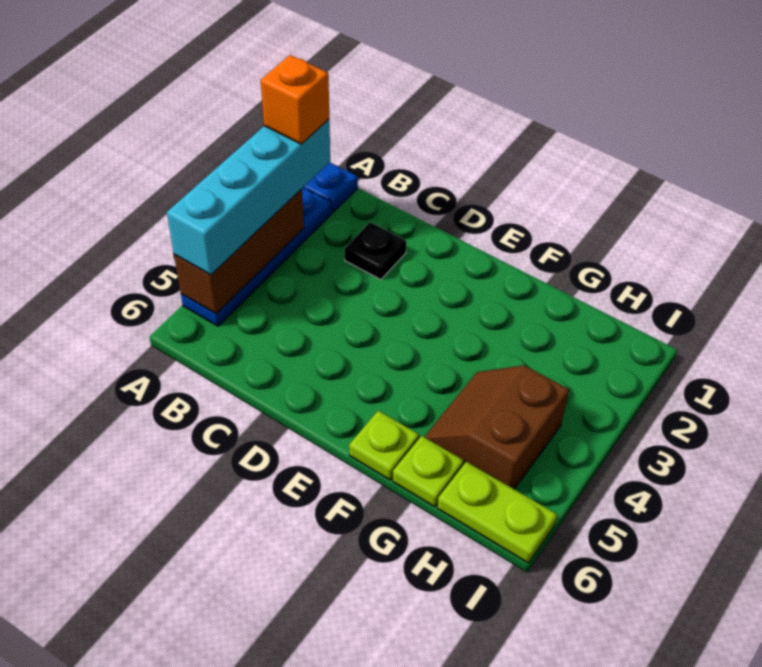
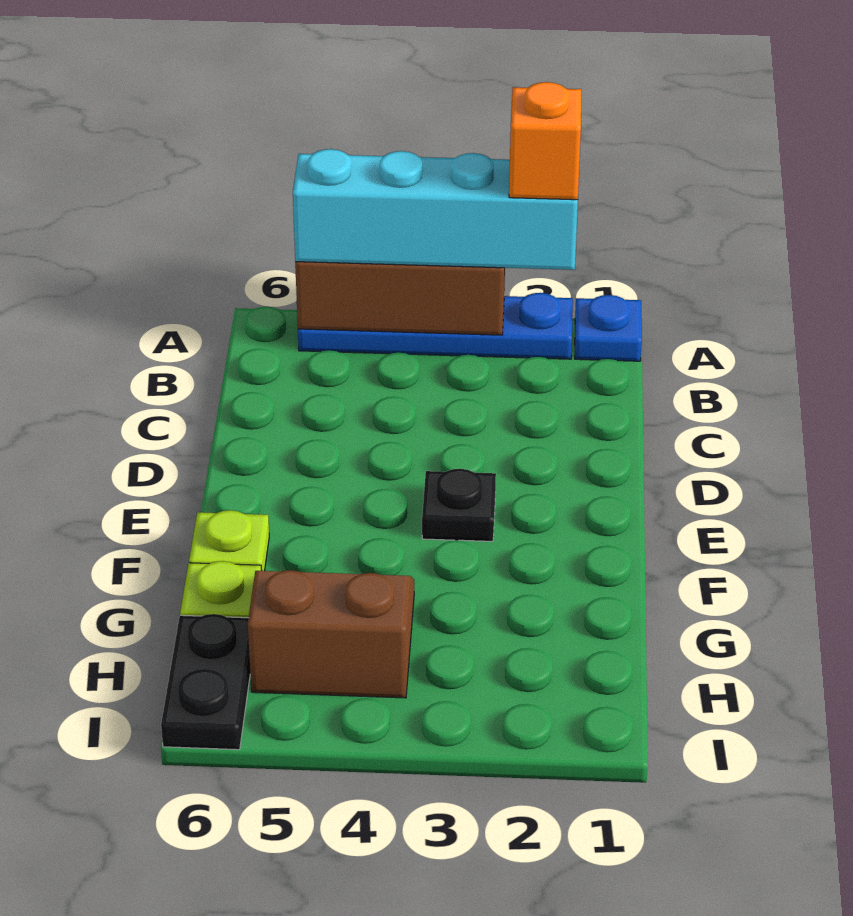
black plate C2 level 1 -> black plate E3 level 1
lime plate H6:I6 level 1 -> black plate H6:I6 level 1

